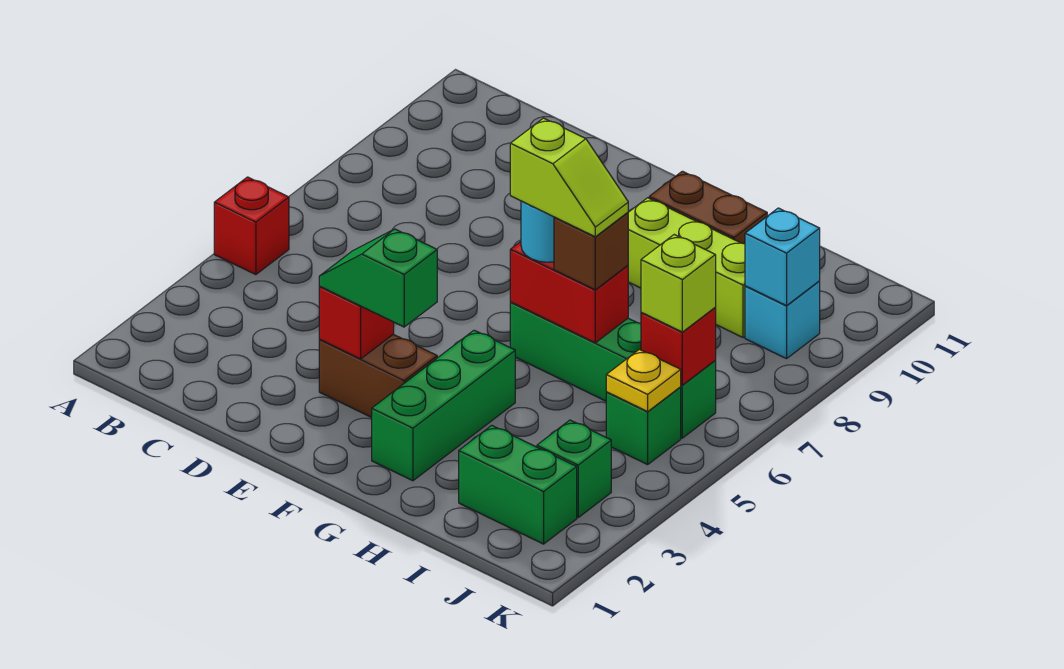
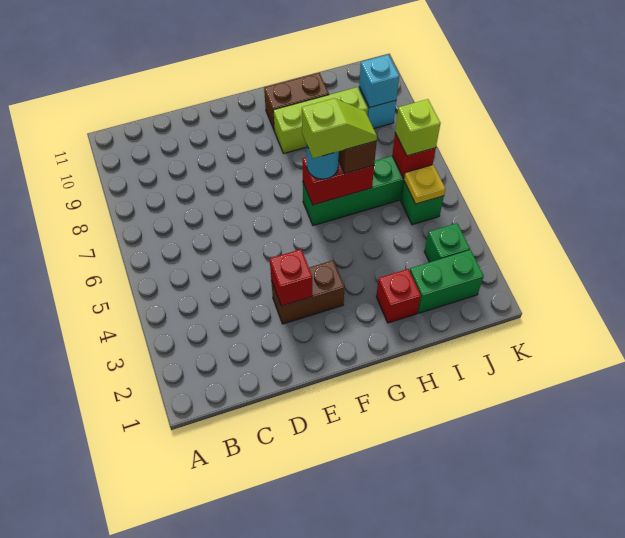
red brick A5 level 1 -> red brick H2 level 1
green slope E3:F3 level 3 top F -> none
green brick G2:G4 level 1 -> none

